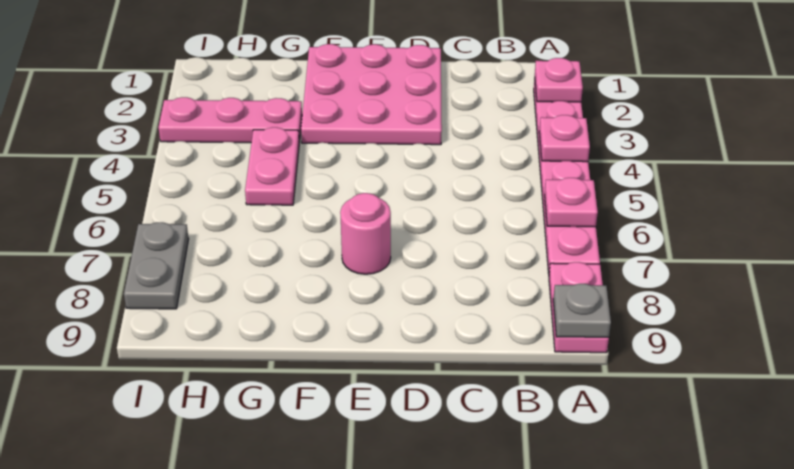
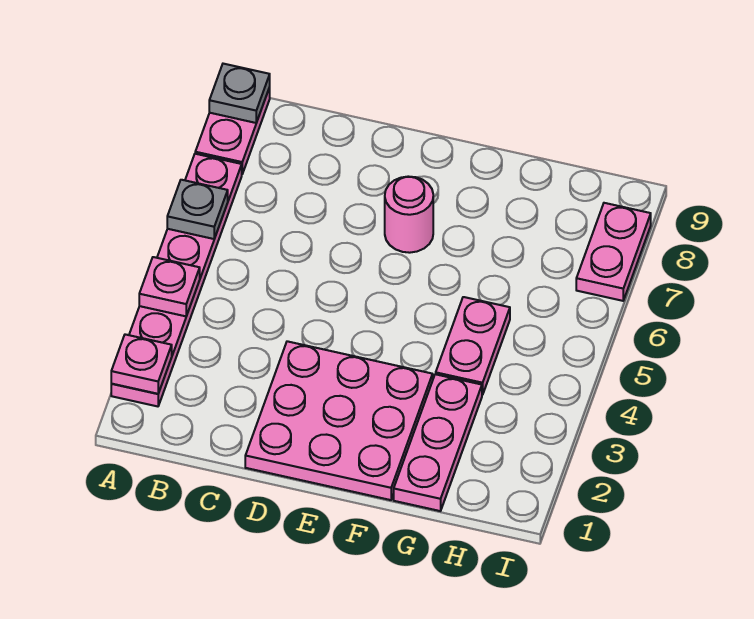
pink plate A6 level 2 -> grey plate A6 level 2
pink plate G3:I3 level 1 -> pink plate G1:G3 level 1
grey plate I7:I8 level 1 -> pink plate I7:I8 level 1

